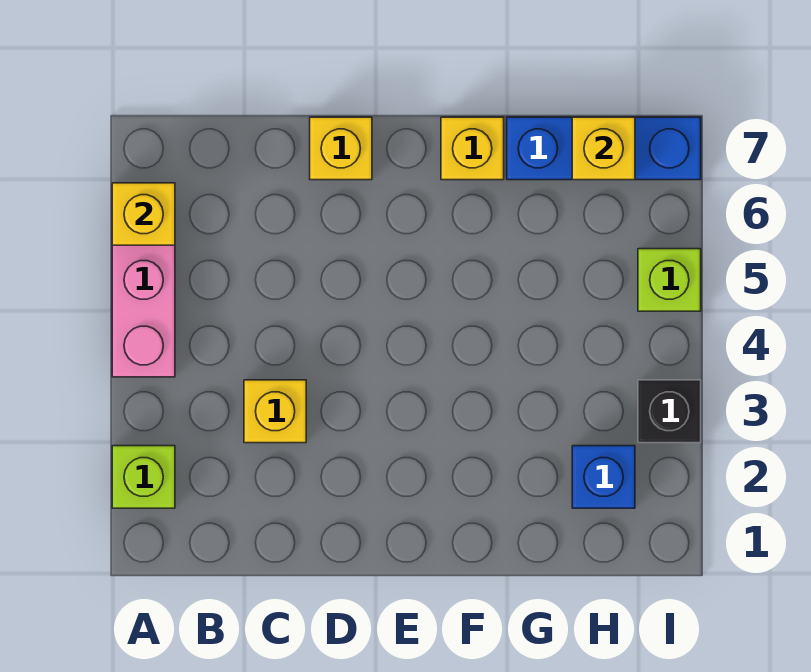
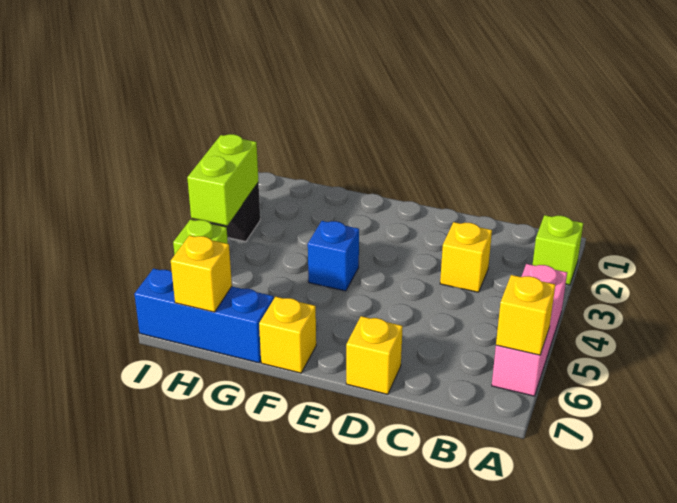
blue brick H2 level 1 -> blue brick F4 level 1
none -> lime brick I3:I4 level 2

